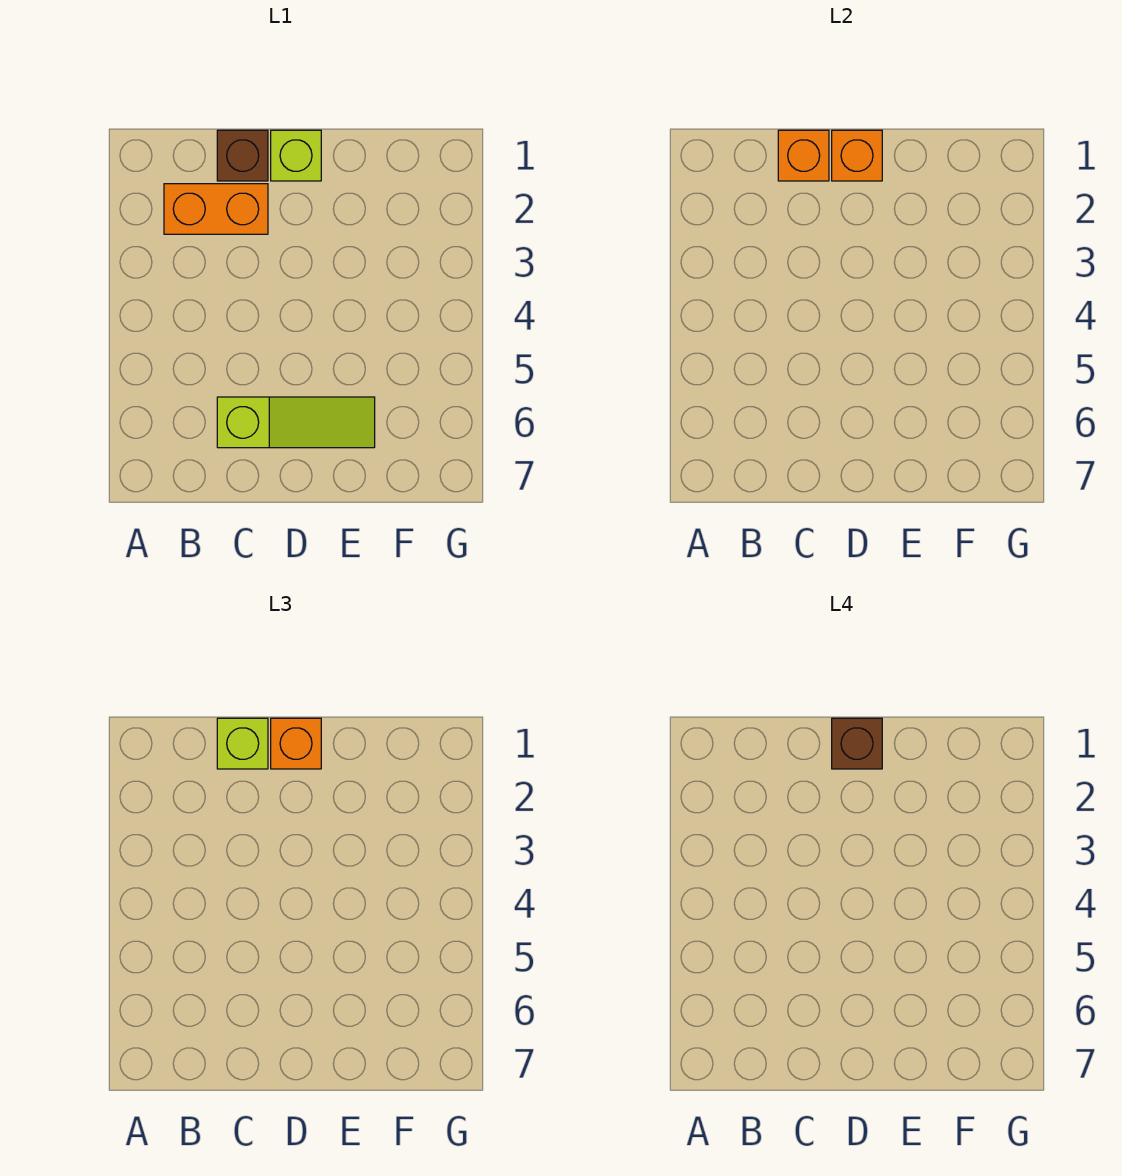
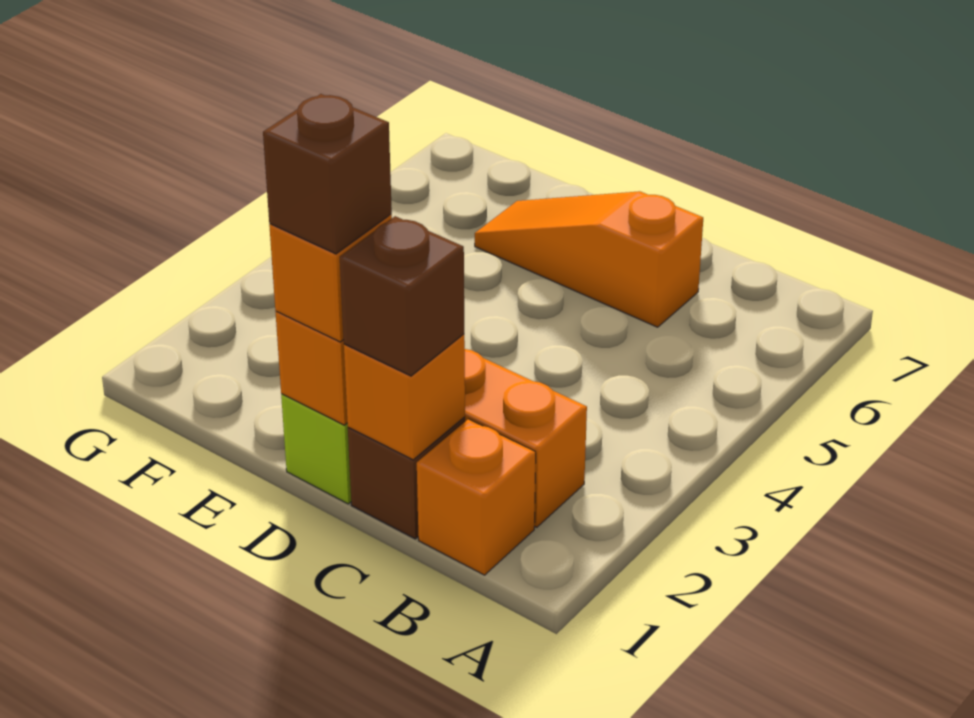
none -> orange brick B1 level 1
lime brick C1 level 3 -> brown brick C1 level 3
lime slope C6:E6 level 1 top C -> orange slope C6:E6 level 1 top C

